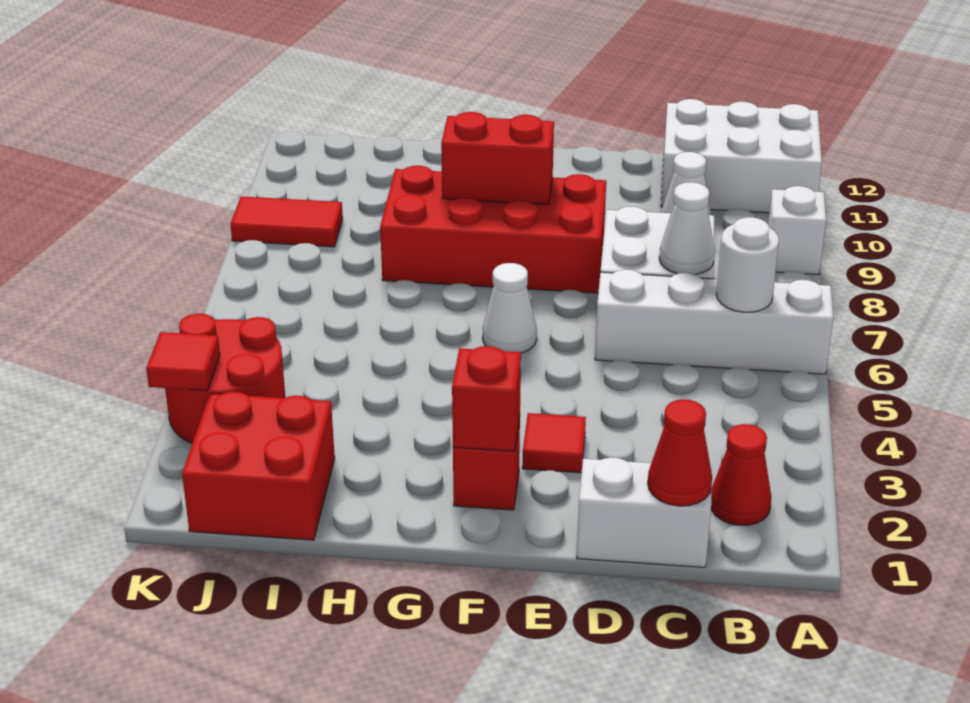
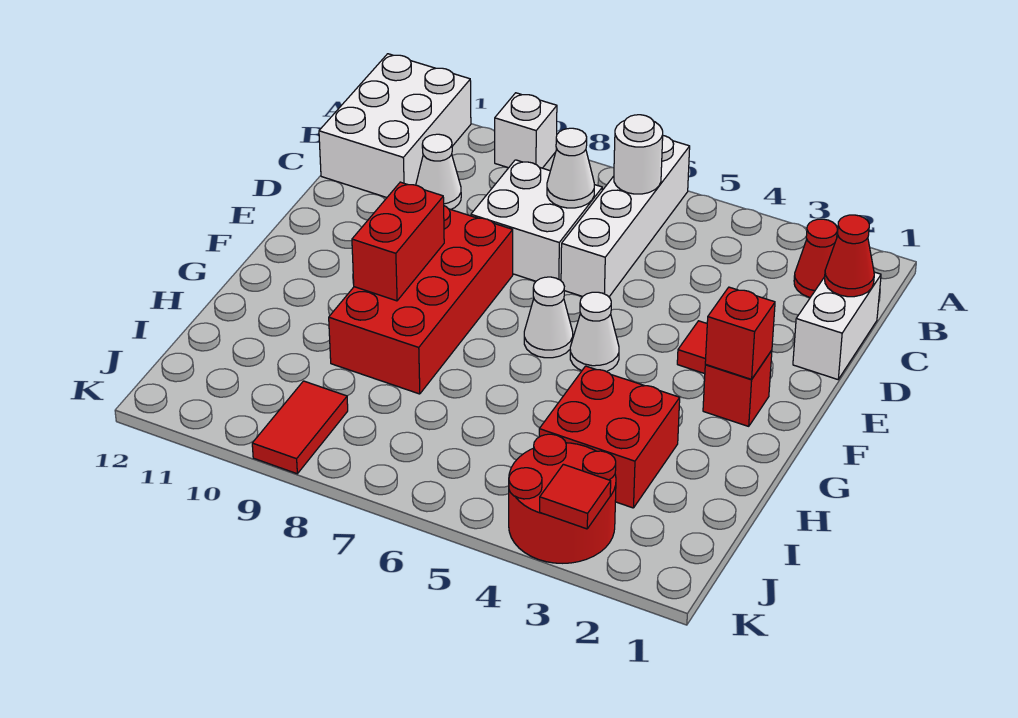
none -> white cone F5 level 1
red brick I1:J2 level 1 -> red brick H3:I4 level 1

